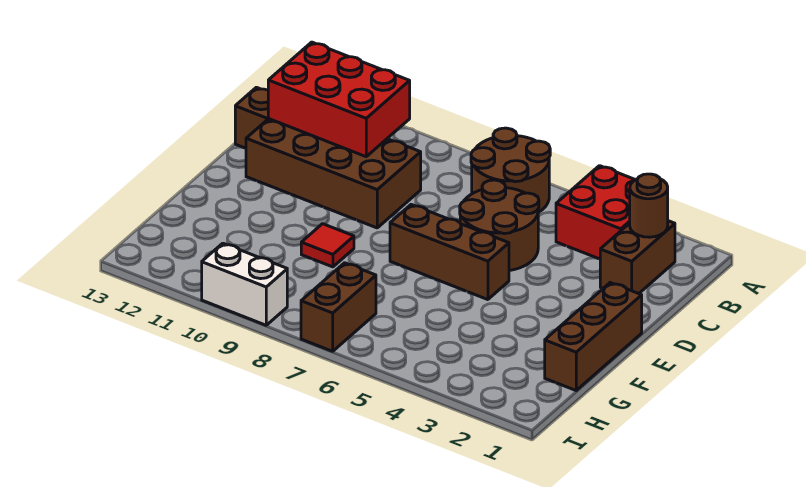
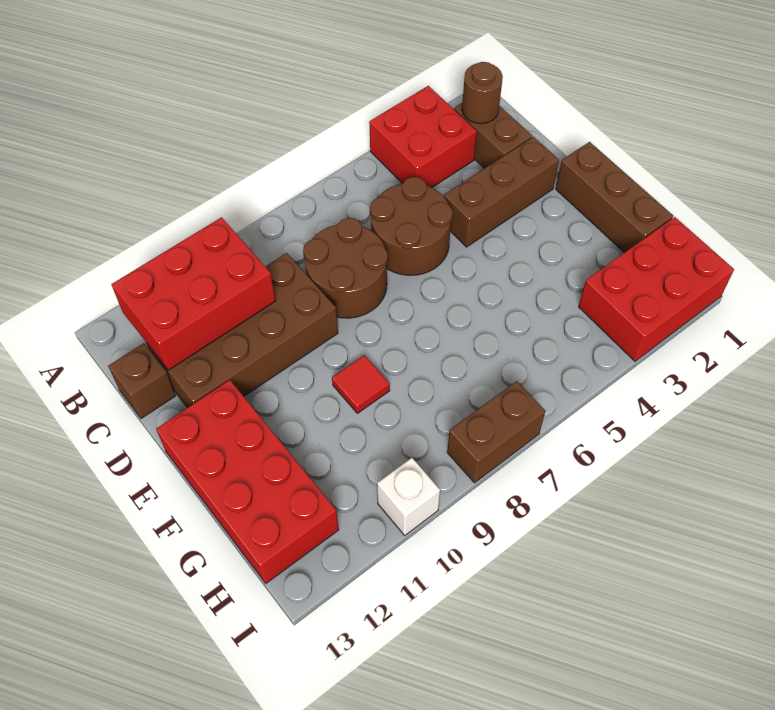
brown round brick A6:B7 level 1 -> brown round brick C7:D8 level 1
brown brick E5:E7 level 1 -> brown brick D2:D4 level 1
none -> red brick E12:H13 level 1
none -> red brick H1:I3 level 1
brown brick H7:I7 level 1 -> brown brick I7:I8 level 1
white brick I9:I10 level 1 -> white brick I10 level 1

